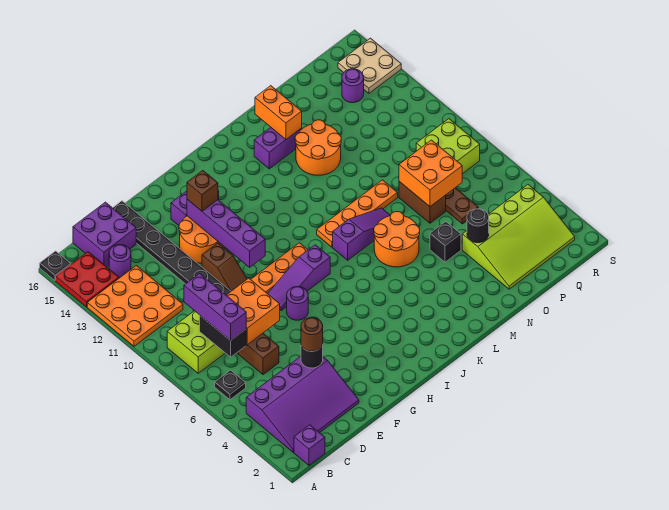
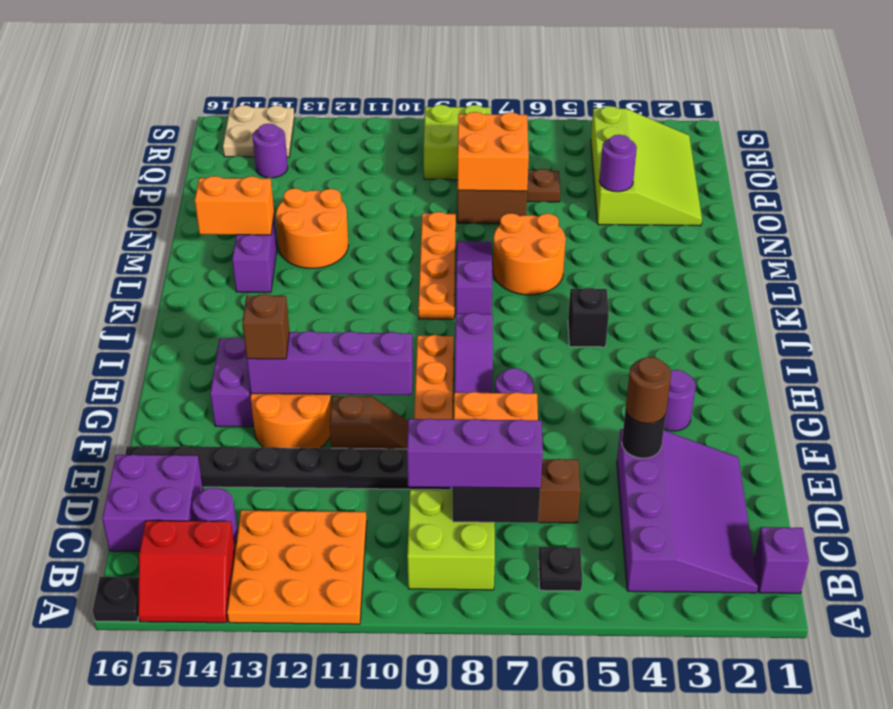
red plate A14:B15 level 1 -> red slope A14:B15 level 1 top B
none -> purple round brick G3 level 1
black brick N5 level 1 -> black brick J5 level 1
black round brick O4 level 2 -> purple round brick O4 level 2

